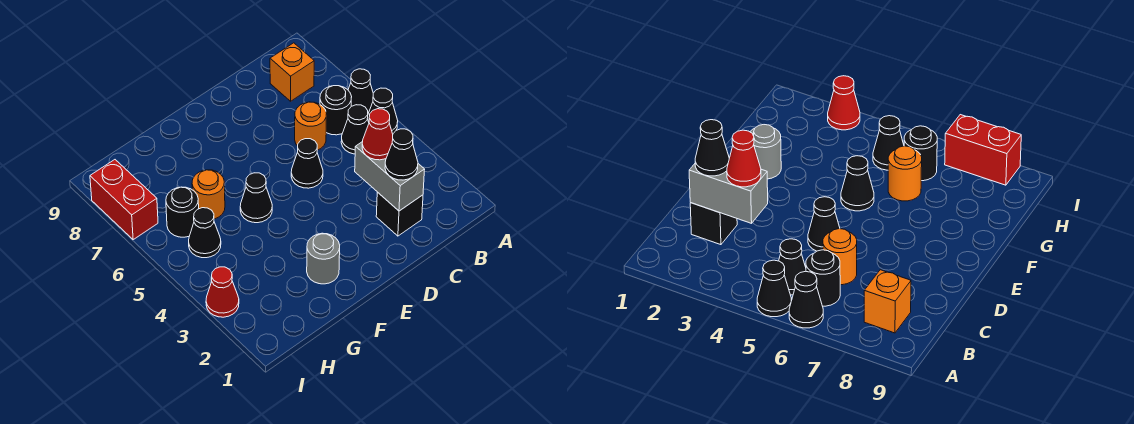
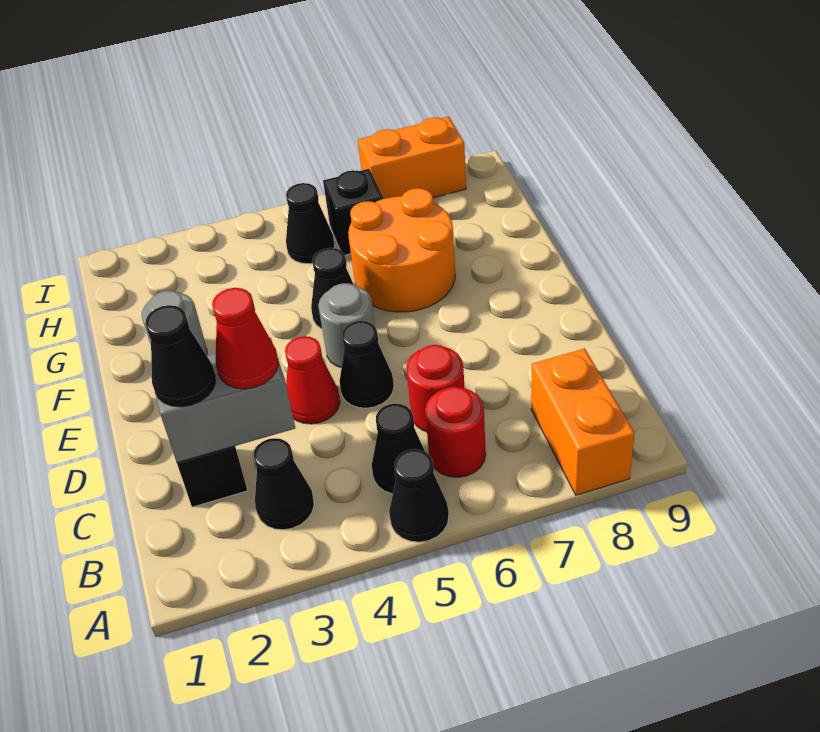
black cone A6 level 1 -> black cone B3 level 1
black round brick B6 level 1 -> red round brick B6 level 1
orange brick B8 level 1 -> orange brick A8:B8 level 1
orange round brick C6 level 1 -> red round brick C6 level 1
none -> grey round brick E5 level 1
orange round brick G6 level 1 -> orange round brick F6:G7 level 1
black round brick H6 level 1 -> black brick H6 level 1
red cone I3 level 1 -> red cone D4 level 1
red brick I7:I8 level 1 -> orange brick I7:I8 level 1

